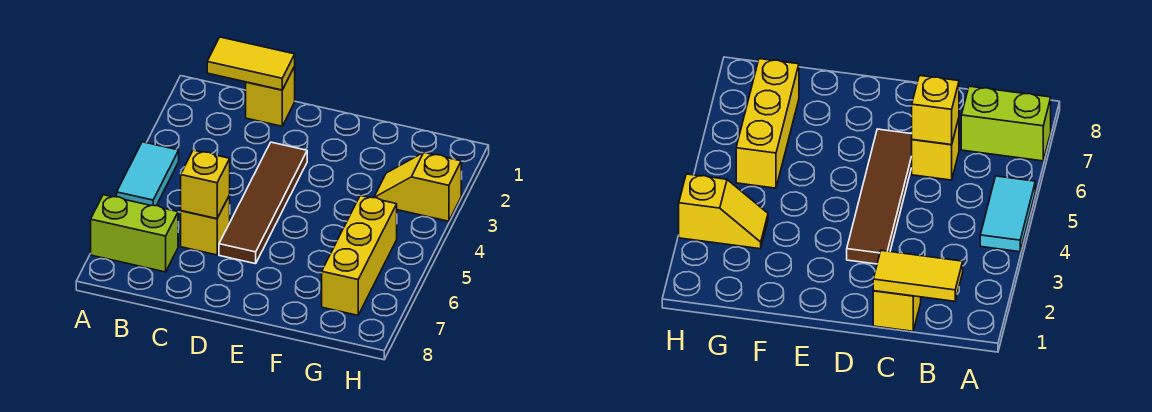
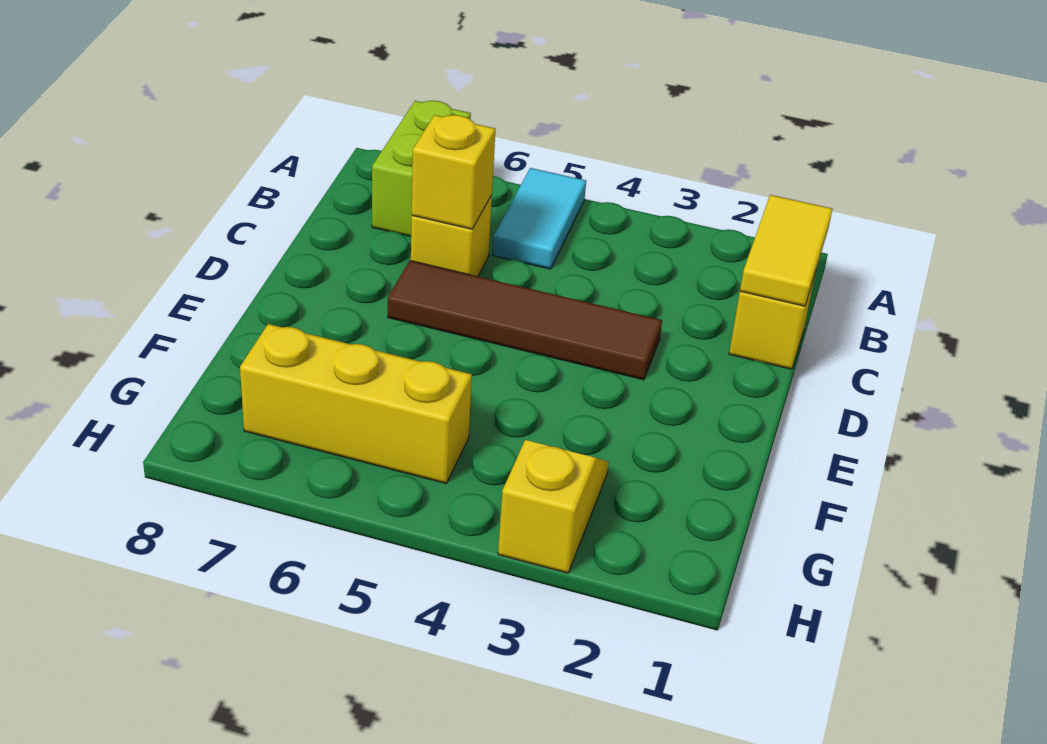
cyan tile A4:A5 level 1 -> cyan tile A5:B5 level 1

